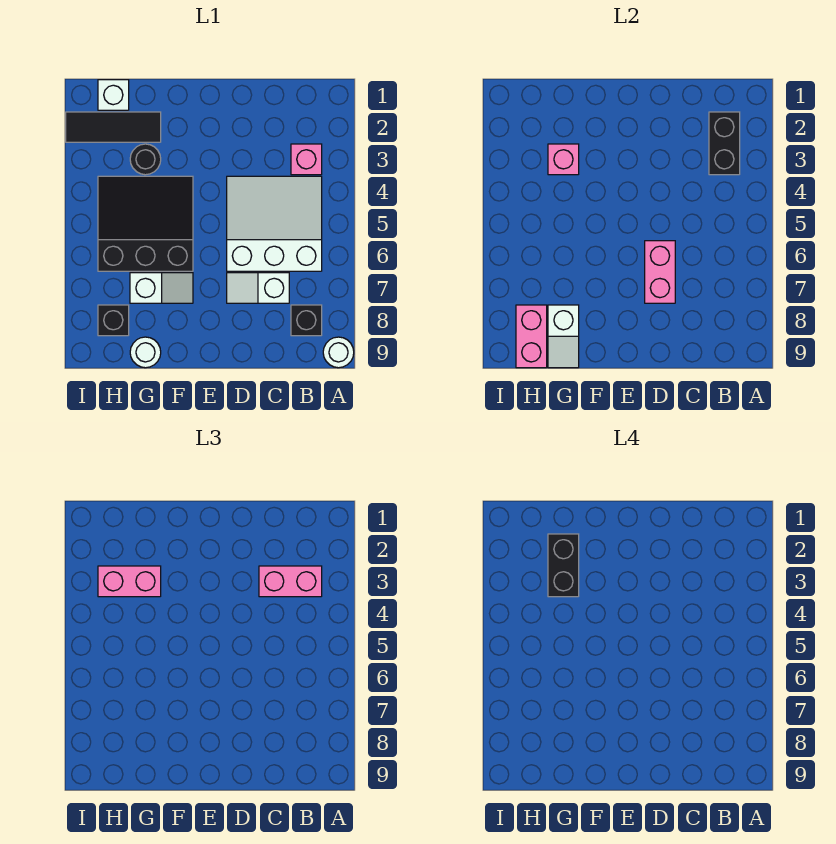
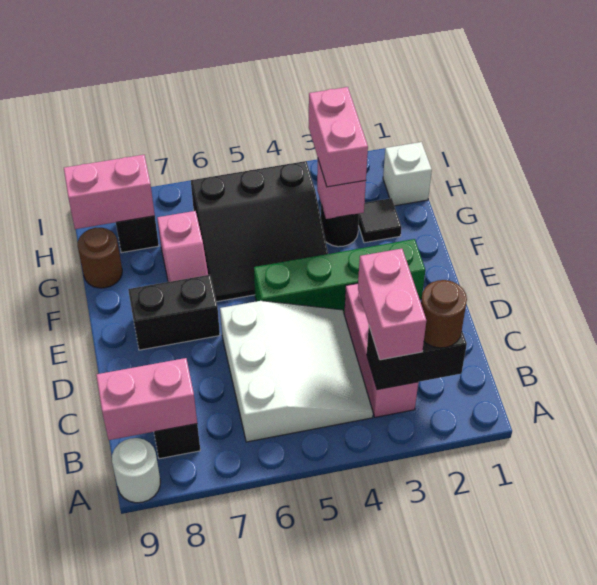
none -> brown round brick B2 level 3
pink brick B3 level 1 -> pink brick B3:D3 level 1
white slope C7:D7 level 1 top C -> none
pink brick D6:D7 level 2 -> pink brick B8:B9 level 2
none -> green brick E2:E5 level 1
black slope F4:H6 level 1 top 6 -> black slope F4:H6 level 1 top H
white slope F7:G7 level 1 top G -> pink slope F7:G7 level 1 top G
black tile G2:I2 level 1 -> black tile G2 level 1
black brick G2:G3 level 4 -> black brick E7:E8 level 1
white slope G8:G9 level 2 top 8 -> none
white round brick G9 level 1 -> brown round brick G9 level 1

